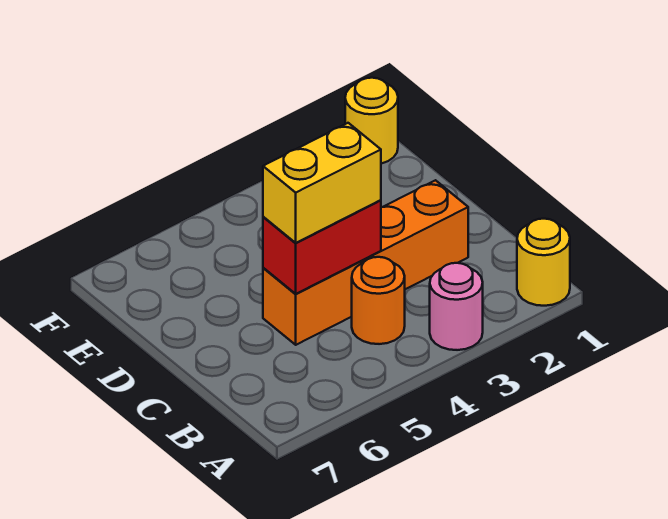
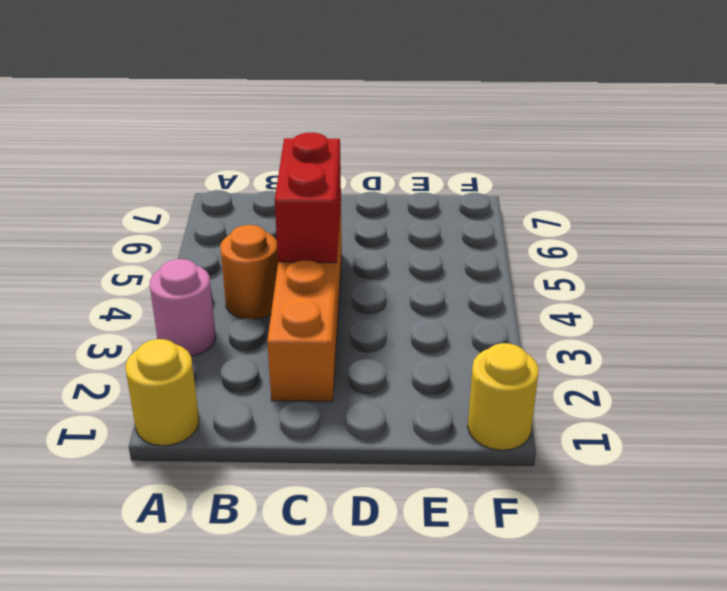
yellow brick C4:C5 level 3 -> none

